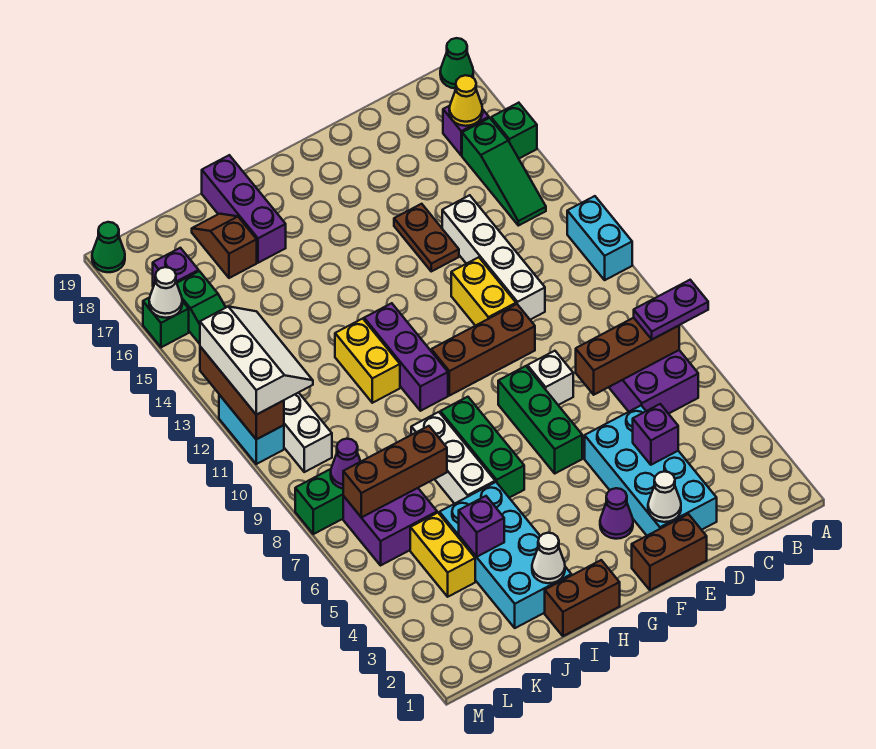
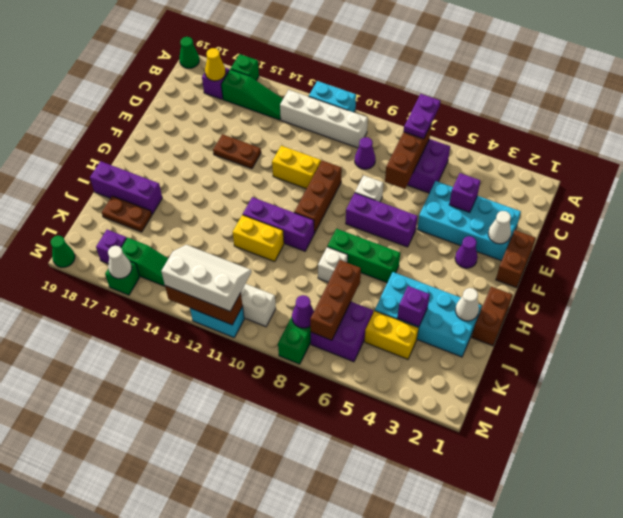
none -> purple cone C9 level 1
white brick D11:D14 level 1 -> white brick B10:B13 level 1
green brick F6:F8 level 1 -> purple brick F6:F8 level 1
white brick I6:I8 level 1 -> white brick I8 level 1
brown slope J17:J18 level 1 top 17 -> brown plate J17:J18 level 1

